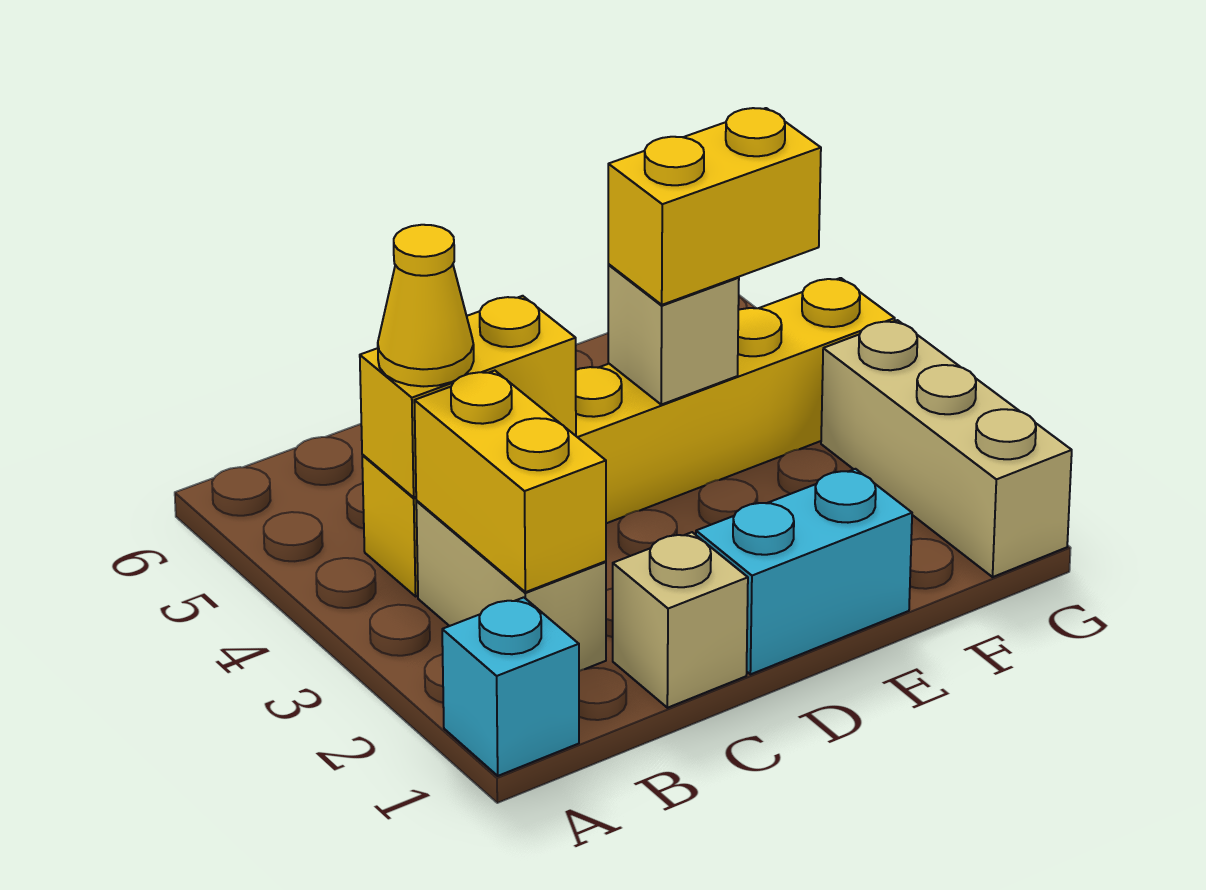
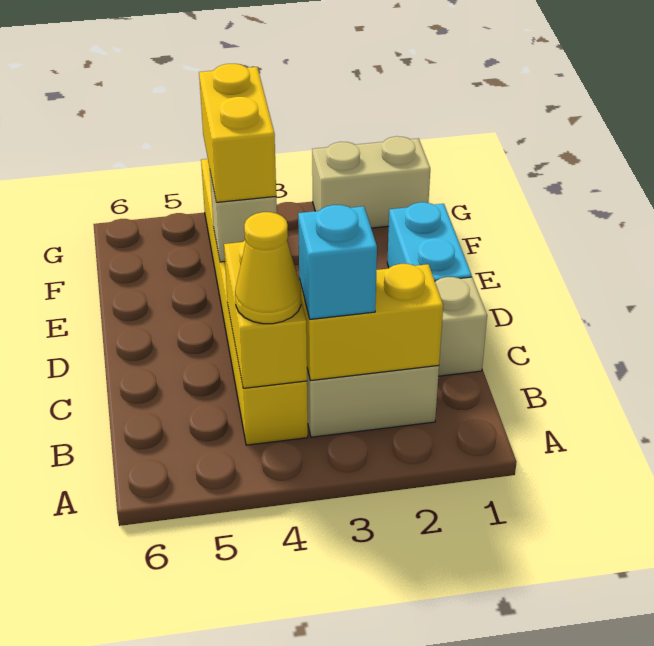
cyan brick A1 level 1 -> cyan brick B3 level 3
tan brick G1:G3 level 1 -> tan brick G1:G2 level 1

